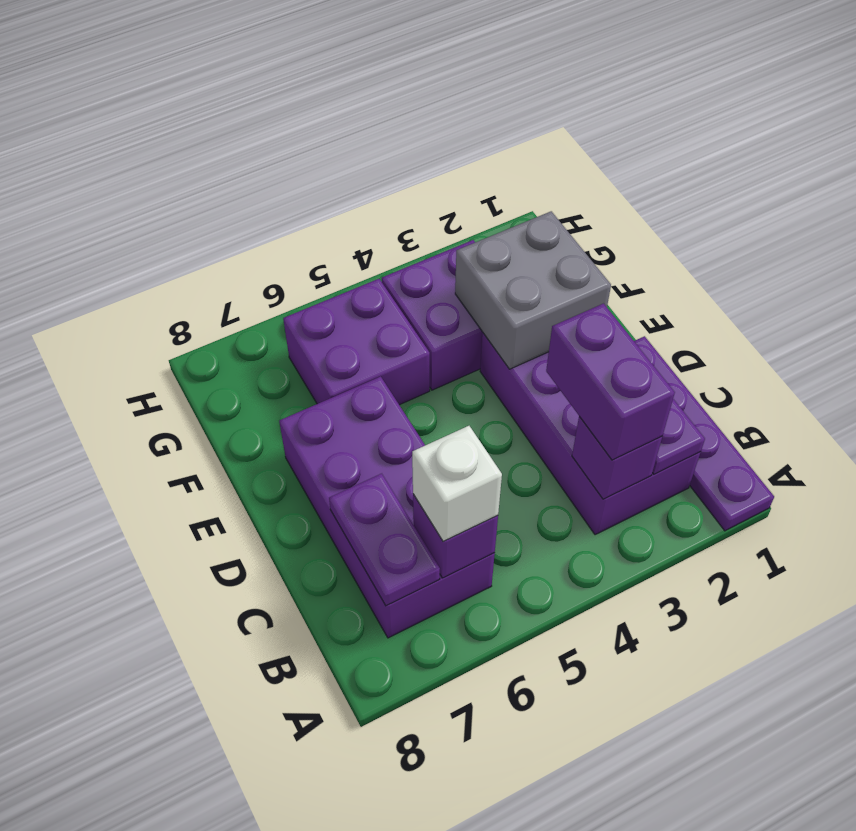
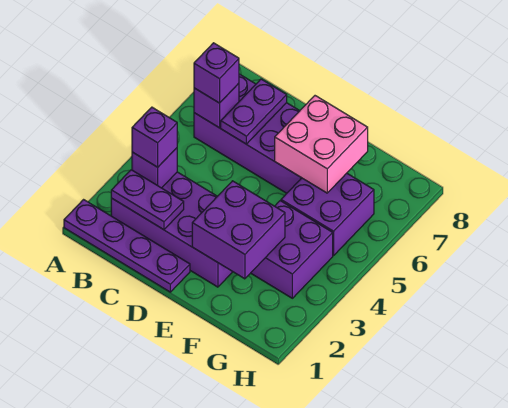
purple brick B3:C3 level 3 -> purple brick B3 level 3
white brick B6 level 3 -> purple brick B6 level 3
purple plate B7:C7 level 2 -> purple plate C6:C7 level 2
grey brick E2:F3 level 2 -> purple brick E2:F3 level 2
none -> pink brick E6:F7 level 2

